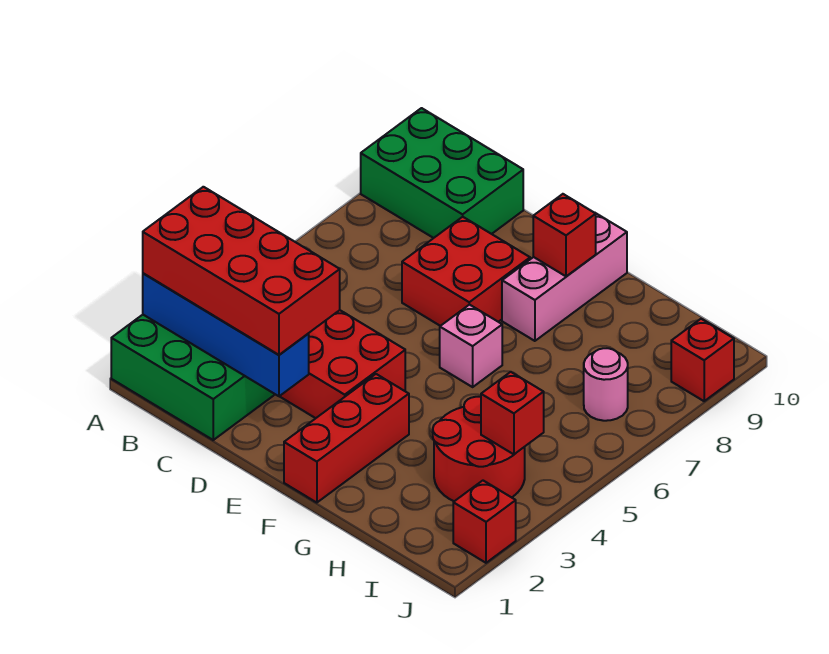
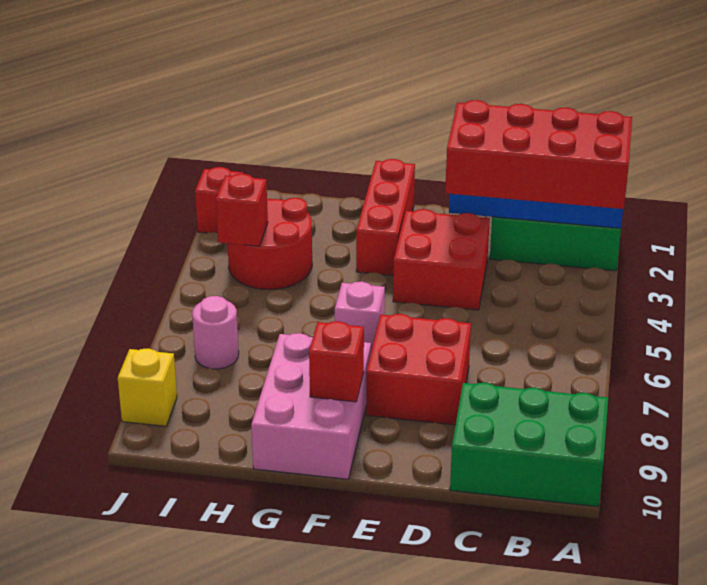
pink brick F8:F10 level 1 -> pink brick F8:G10 level 1
red brick J9 level 1 -> yellow brick J9 level 1

